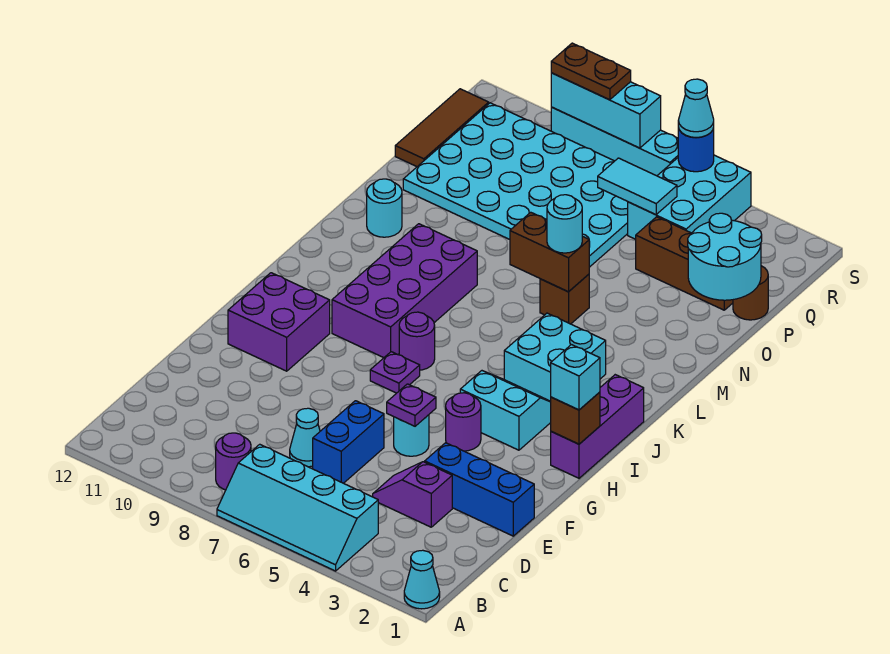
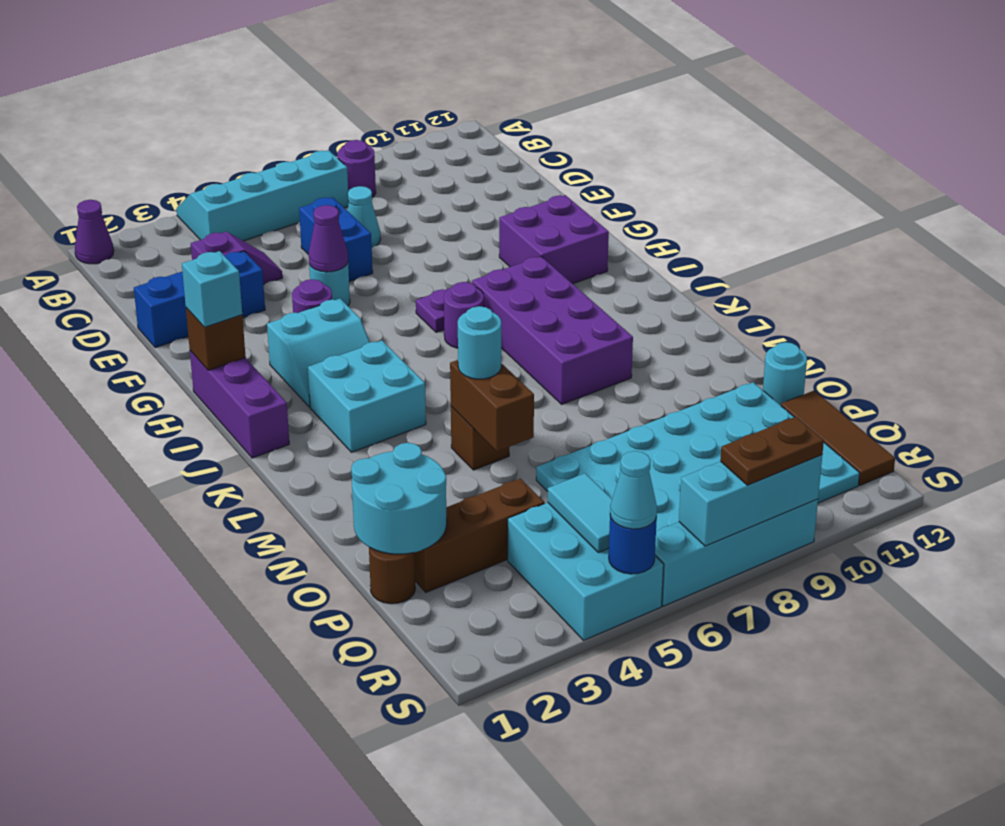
cyan cone A1 level 1 -> purple cone A1 level 1
purple plate F5 level 2 -> purple cone F5 level 2
brown brick M5:M6 level 2 -> brown brick M5:N5 level 2
cyan round brick M11 level 1 -> cyan round brick O12 level 1
cyan tile Q5:Q6 level 2 -> cyan tile Q5:R5 level 2

